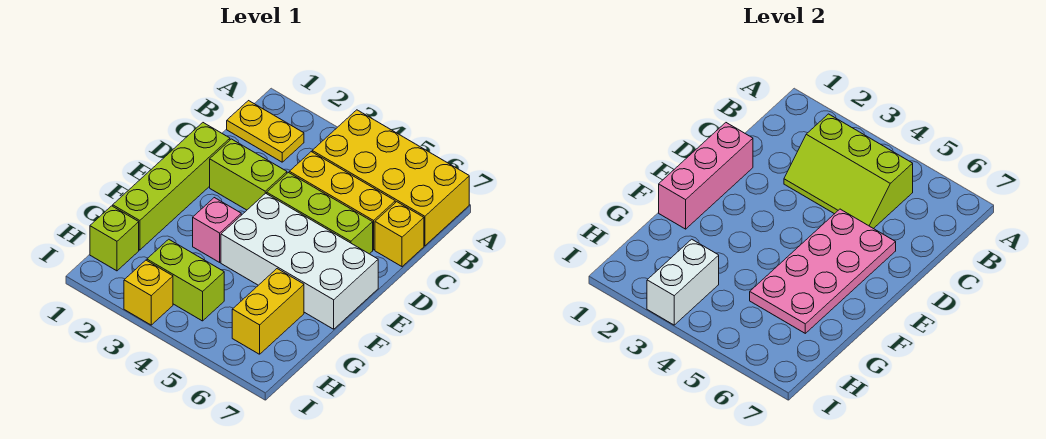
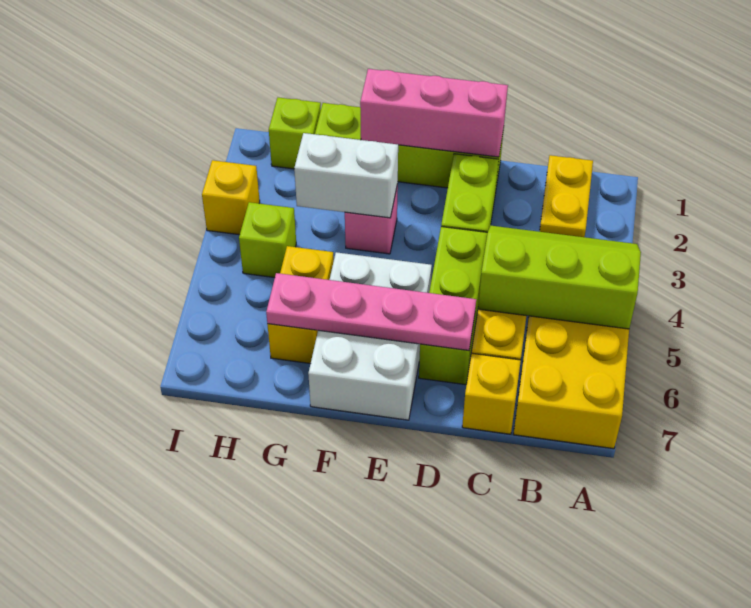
lime slope B3:C5 level 2 top B -> lime slope A4:C5 level 2 top 5
pink plate D5:G6 level 2 -> pink plate D6:G6 level 2
white brick E4:F7 level 1 -> white brick E5:F7 level 1
yellow brick G6:H6 level 1 -> yellow brick G5:G6 level 1
lime brick H3:H4 level 1 -> lime brick H4 level 1
white brick H3:I3 level 2 -> white brick F3:G3 level 2

